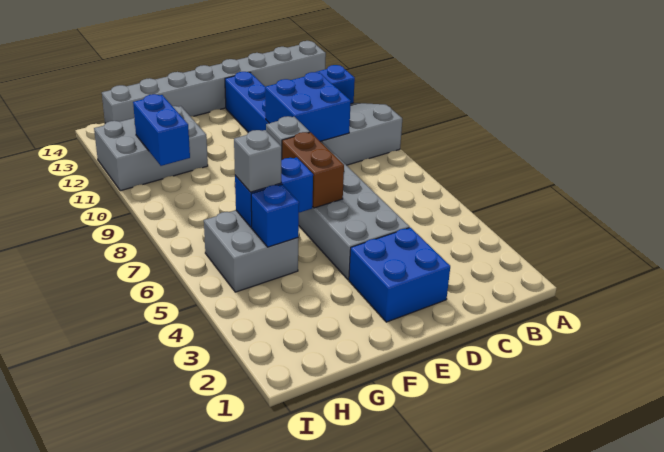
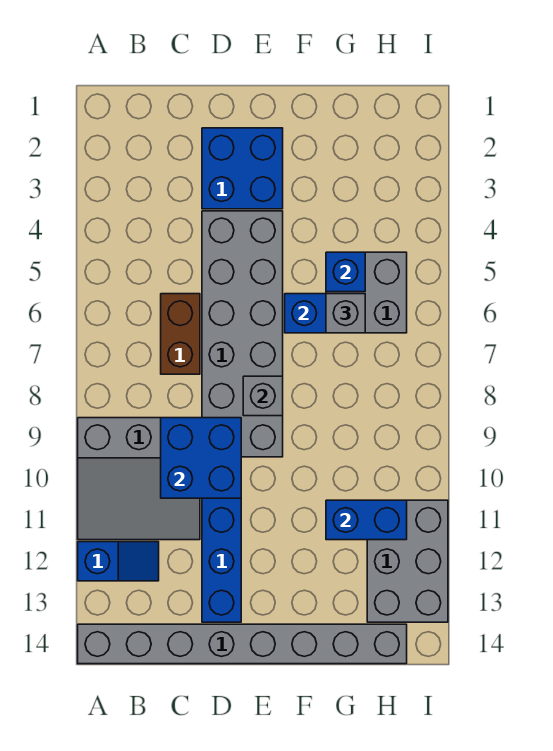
brown brick E6:E7 level 2 -> brown brick C6:C7 level 1
grey brick G11:I12 level 1 -> grey brick H11:I13 level 1
blue brick H10:H11 level 2 -> blue brick G11:H11 level 2

